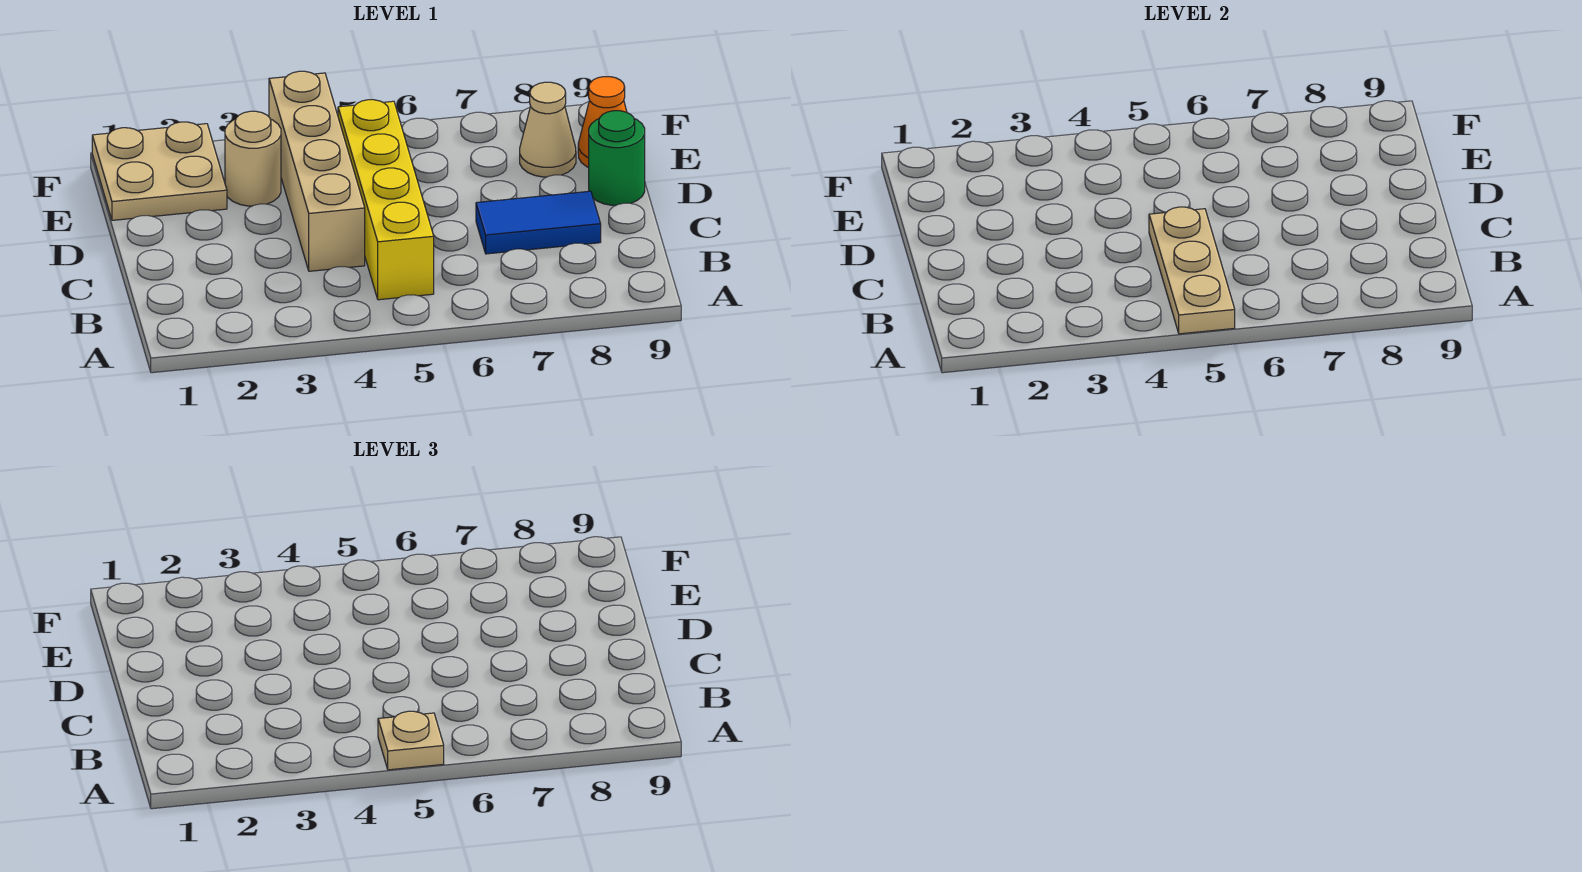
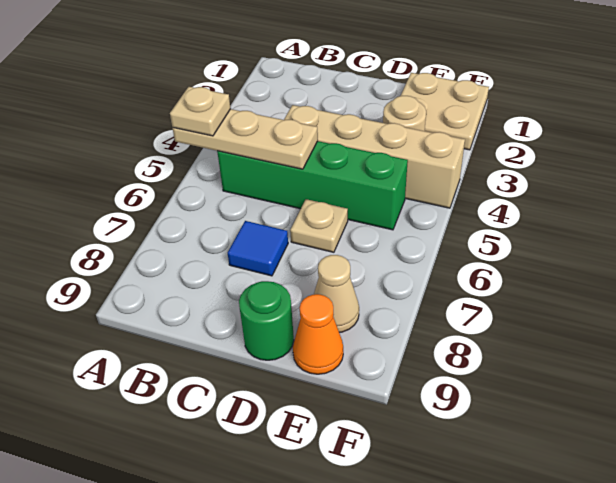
yellow brick B5:E5 level 1 -> green brick B5:E5 level 1
blue tile C7:C8 level 1 -> blue tile C7 level 1
none -> tan plate D6 level 1

